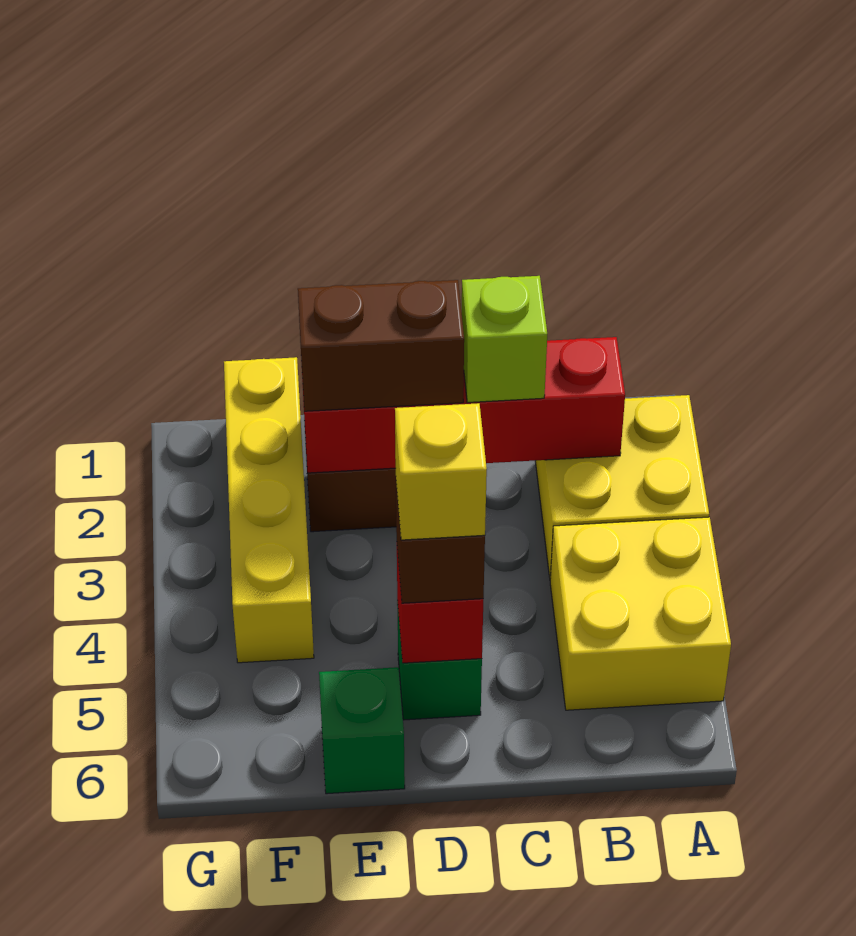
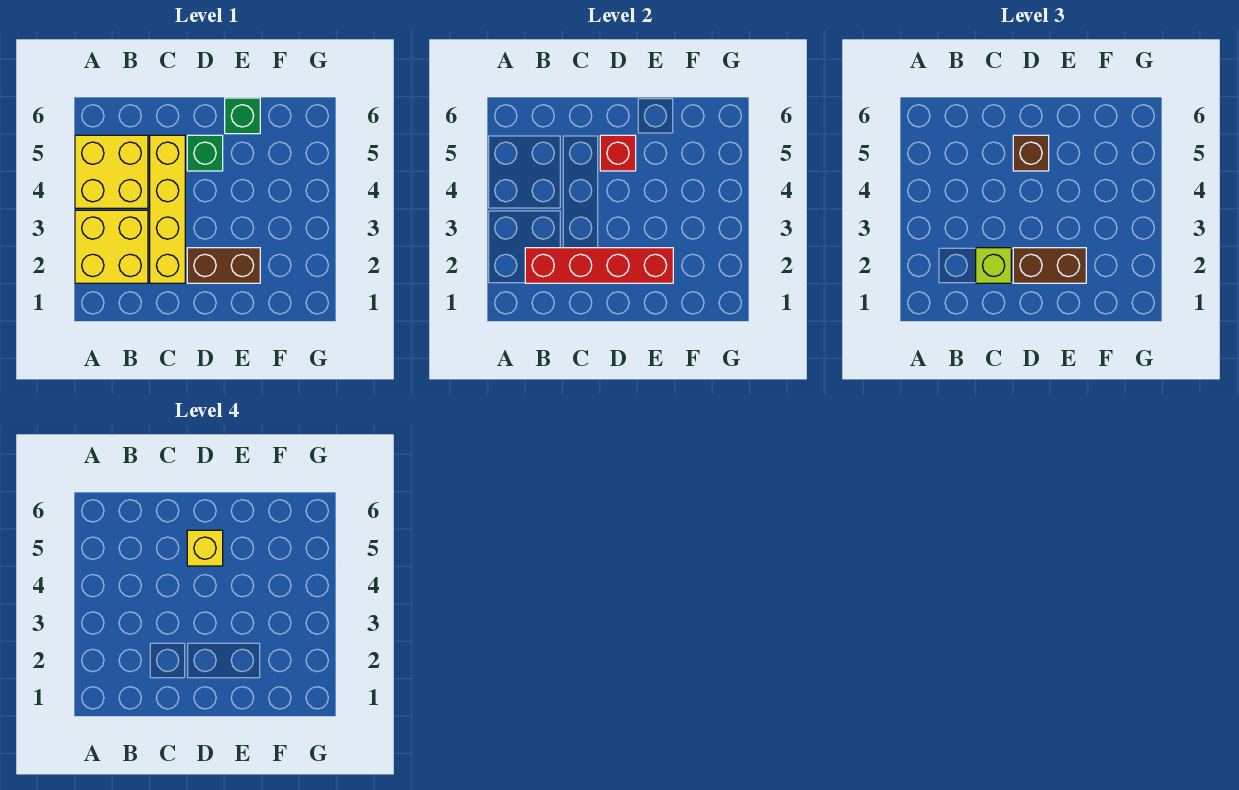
yellow brick F1:F4 level 1 -> yellow brick C2:C5 level 1

